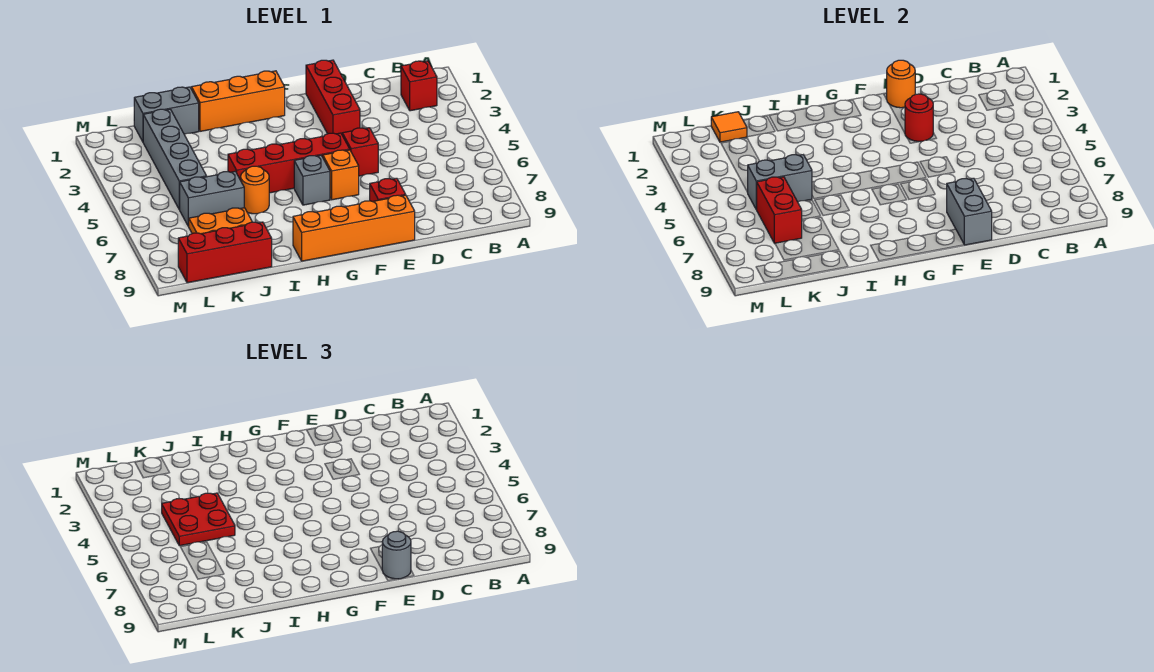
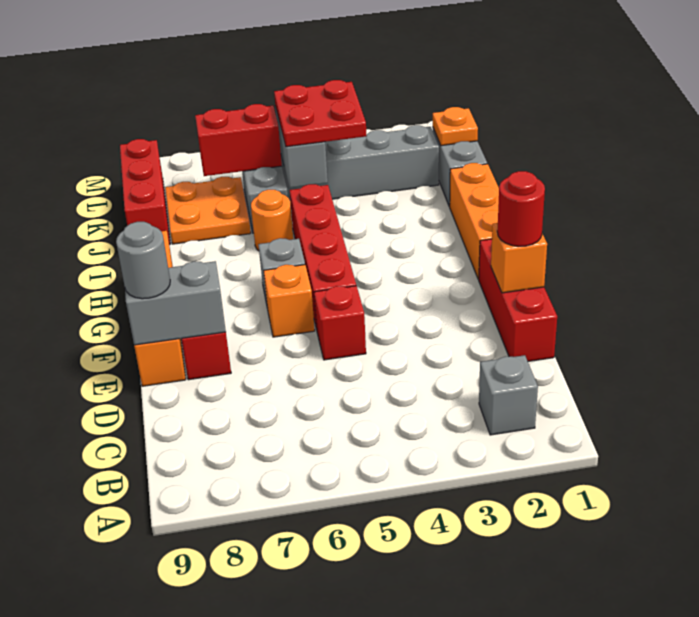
red brick B2 level 1 -> grey brick B2 level 1
red brick E1:E3 level 1 -> red brick D1:F1 level 1
orange round brick E1 level 2 -> orange brick E1 level 2
red round brick E3 level 2 -> red round brick E1 level 3
orange tile K1 level 2 -> orange plate K1 level 2

